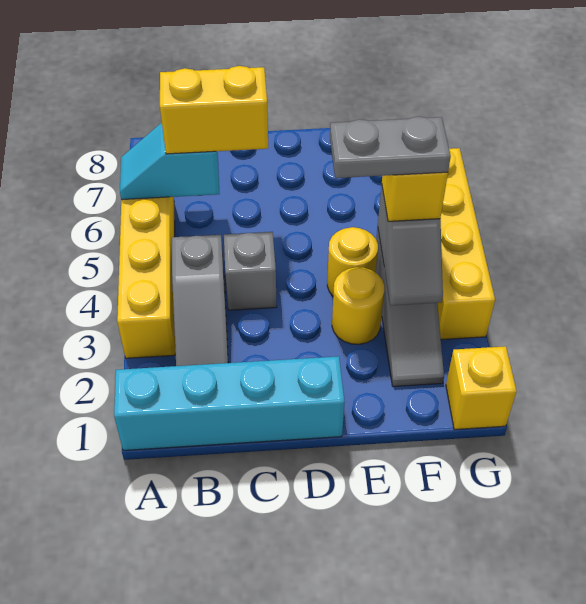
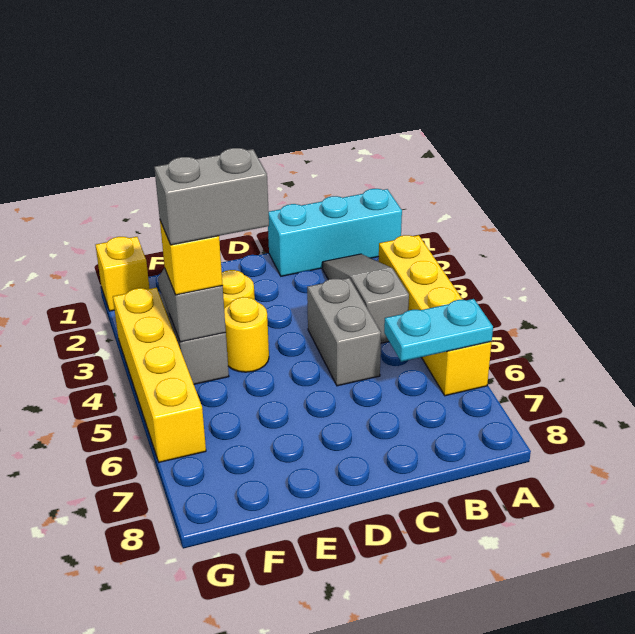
cyan brick A1:D1 level 1 -> cyan brick A1:C1 level 1
cyan slope A6:B6 level 2 top B -> cyan plate A6:B6 level 2
yellow brick B6:C6 level 3 -> none
grey brick C4 level 1 -> grey brick C4:C5 level 1
grey plate E4:F4 level 4 -> grey brick E4:F4 level 4

